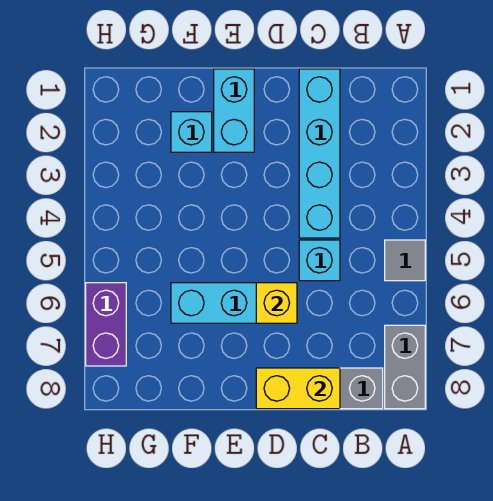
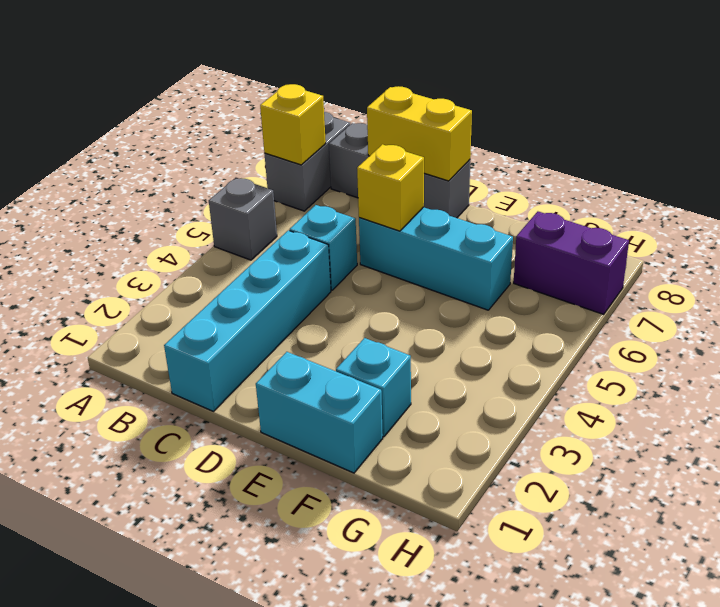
grey tile A5 level 1 -> grey brick A5 level 1
none -> yellow brick A7 level 2
cyan brick E1:E2 level 1 -> cyan brick E1:F1 level 1
purple brick H6:H7 level 1 -> purple brick G7:H7 level 1

